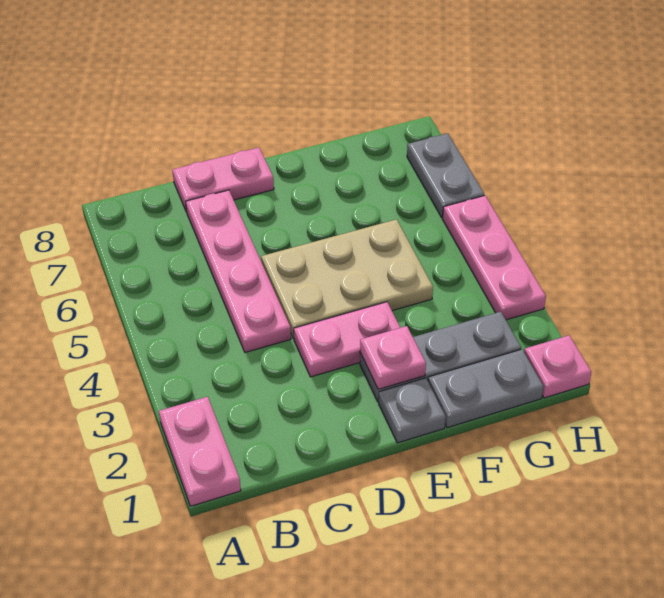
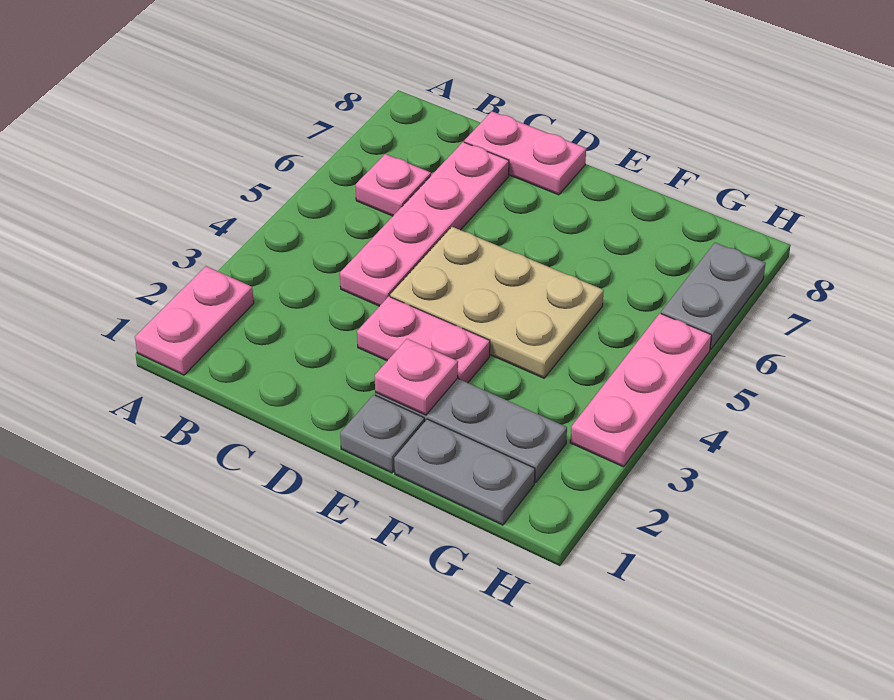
pink plate H1 level 1 -> pink plate B6 level 1

